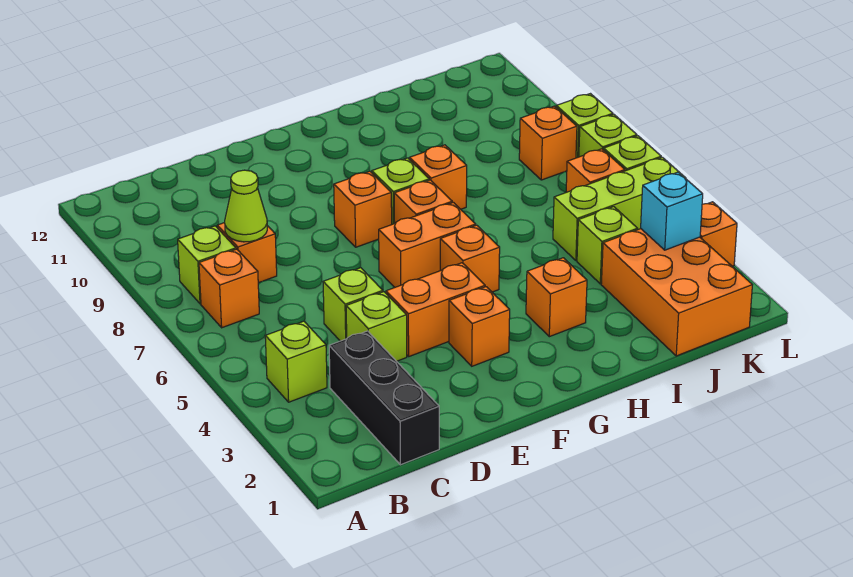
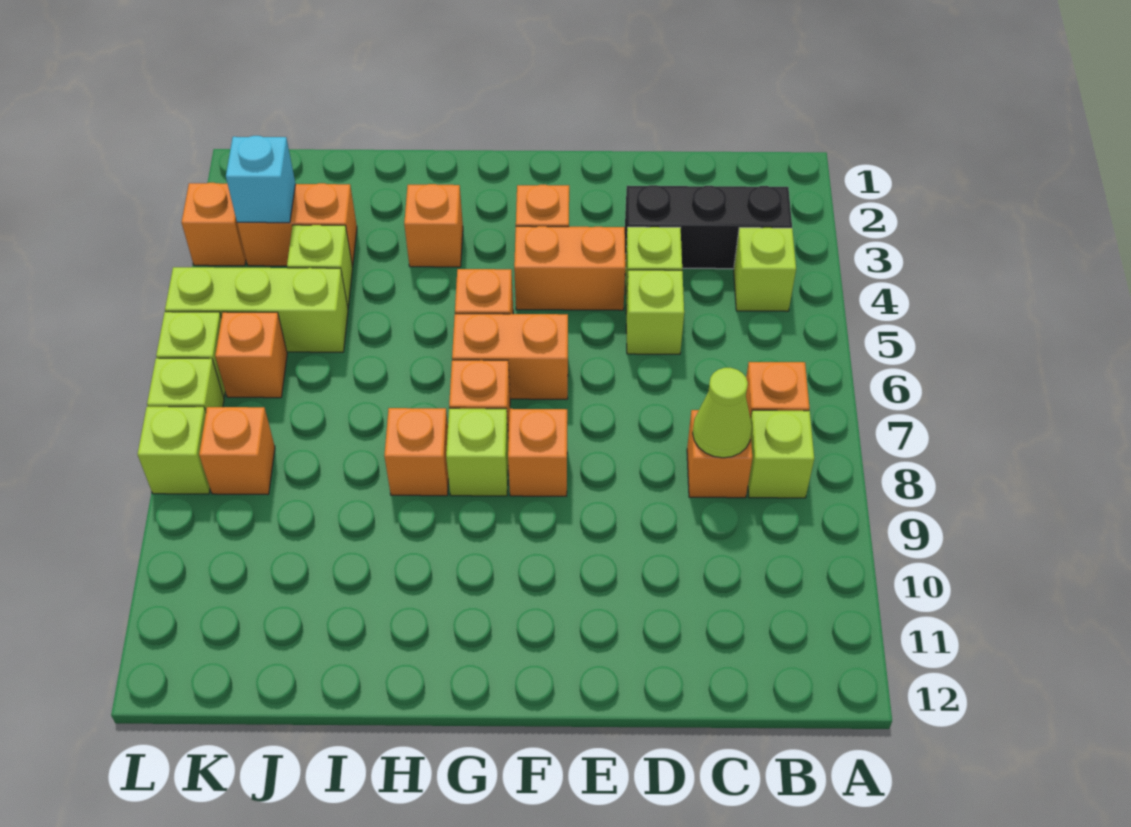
black brick C1:C3 level 1 -> black brick B3:D3 level 1
orange brick J1:K3 level 1 -> orange brick J3:K3 level 1

